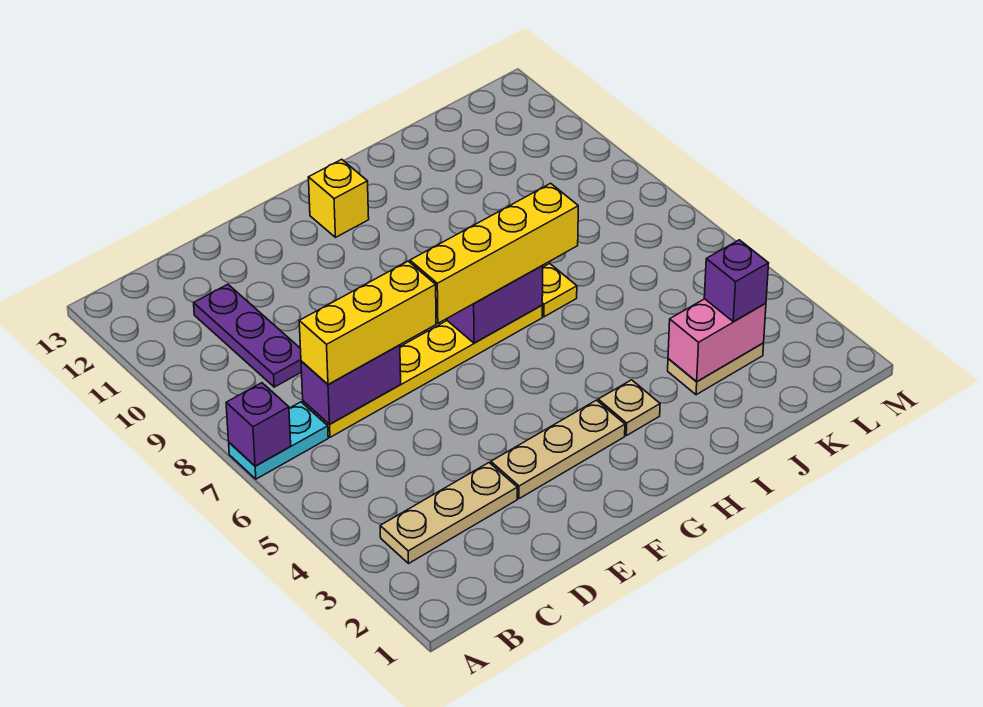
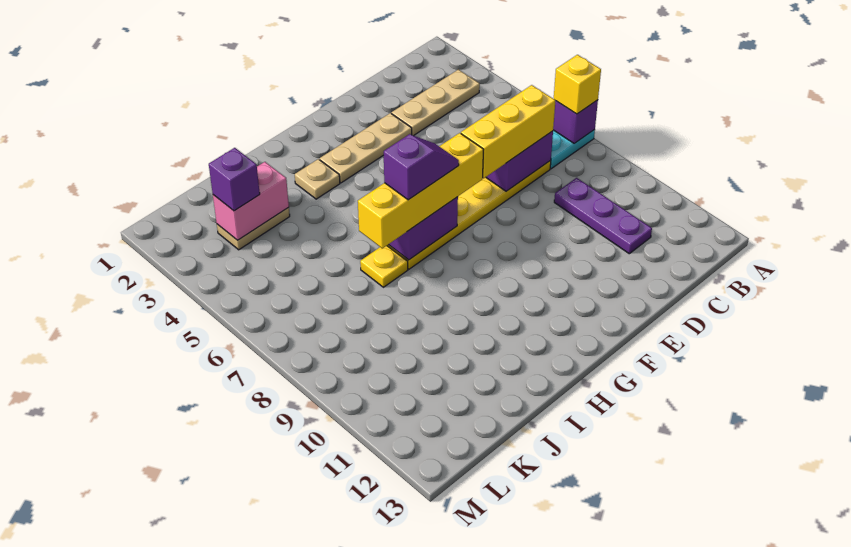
none -> purple slope G7:H7 level 4 top H
yellow brick G12 level 1 -> yellow brick A7 level 3

